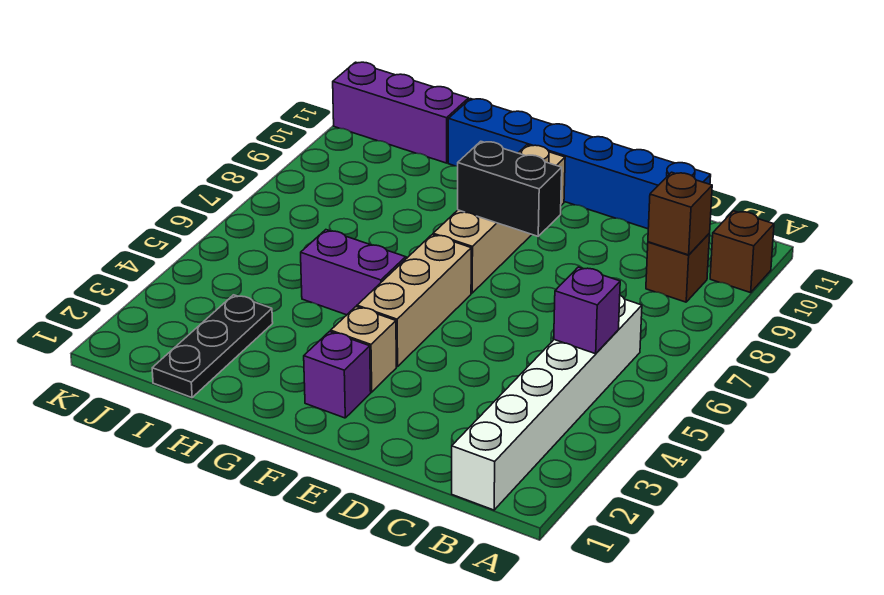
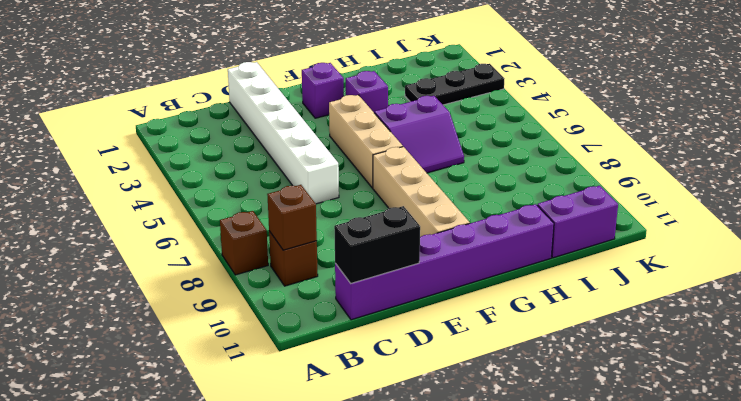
brown brick A10 level 1 -> brown brick A8 level 1
white brick B1:B6 level 1 -> white brick D1:D6 level 1
purple brick B5 level 2 -> purple brick G3 level 1
blue brick C11:H11 level 1 -> purple brick C11:H11 level 1
black brick E8:F8 level 2 -> black brick C11:D11 level 2
tan brick F3 level 1 -> none
black plate I1:I3 level 1 -> black plate I3:K3 level 1
purple brick I11:K11 level 1 -> purple brick I11:J11 level 1

